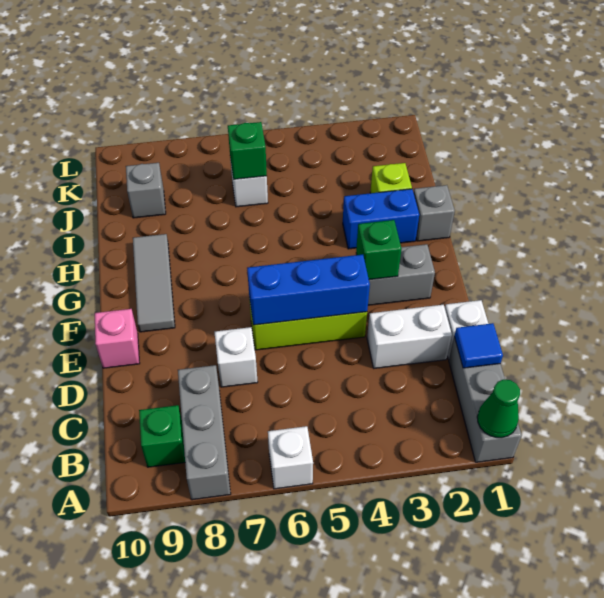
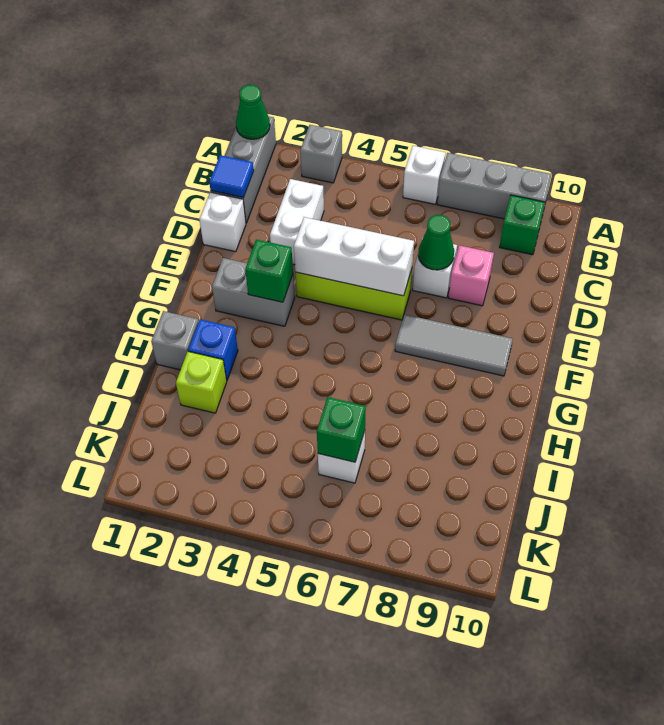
grey brick A8:C8 level 1 -> grey brick A7:A9 level 1
white brick D2:D3 level 1 -> white brick C3:D3 level 1
none -> green cone D7 level 2
blue brick E4:E6 level 2 -> white brick E4:E6 level 2
pink brick E10 level 1 -> pink brick D8 level 1
grey tile F9:H9 level 1 -> grey tile F7:F9 level 1
blue brick H2:H3 level 1 -> blue brick H2 level 1
grey brick J9 level 1 -> grey brick A3 level 1

